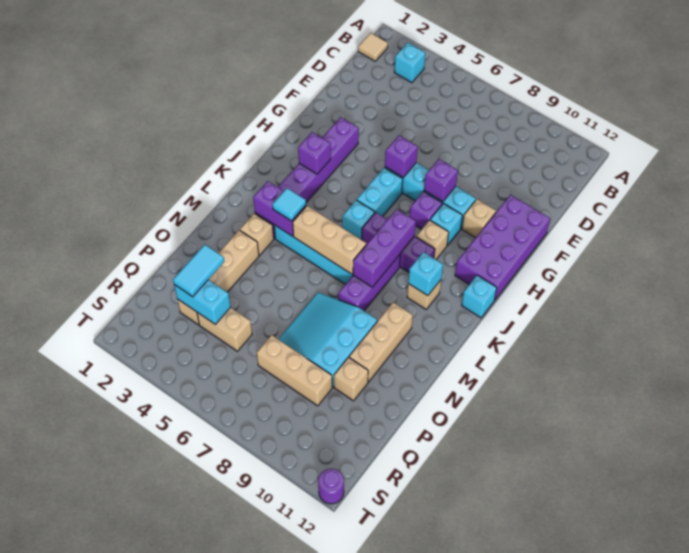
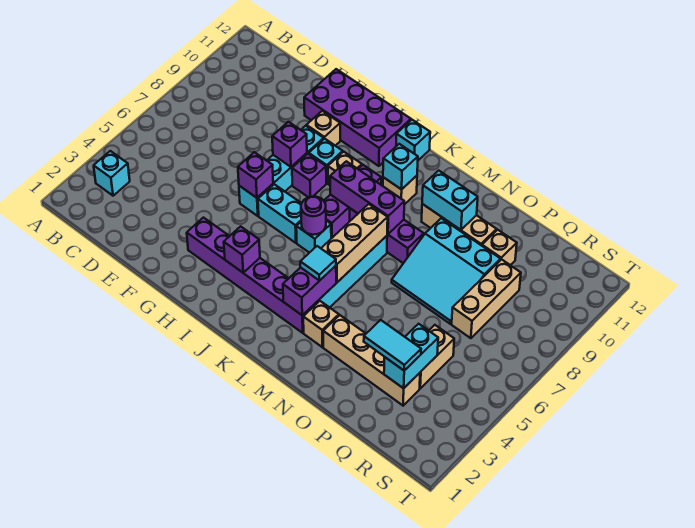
tan tile B1 level 1 -> none
none -> cyan brick M10:N10 level 2
purple round brick T12 level 1 -> purple round brick J6 level 2

